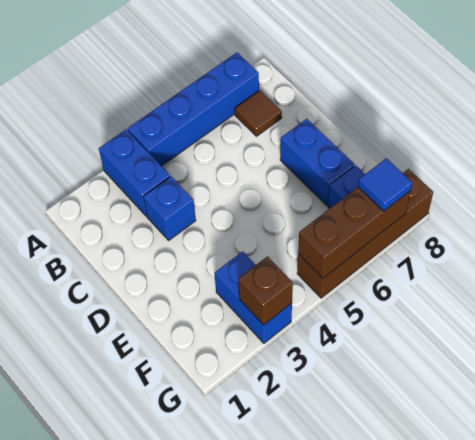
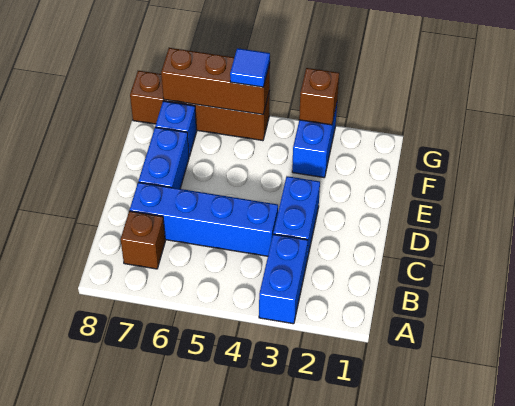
blue brick A4:A7 level 1 -> blue brick C4:C7 level 1
brown tile B7 level 1 -> brown brick B7 level 1
blue brick C3 level 1 -> blue brick C3:D3 level 1
blue tile G7 level 3 -> blue tile G5 level 3

